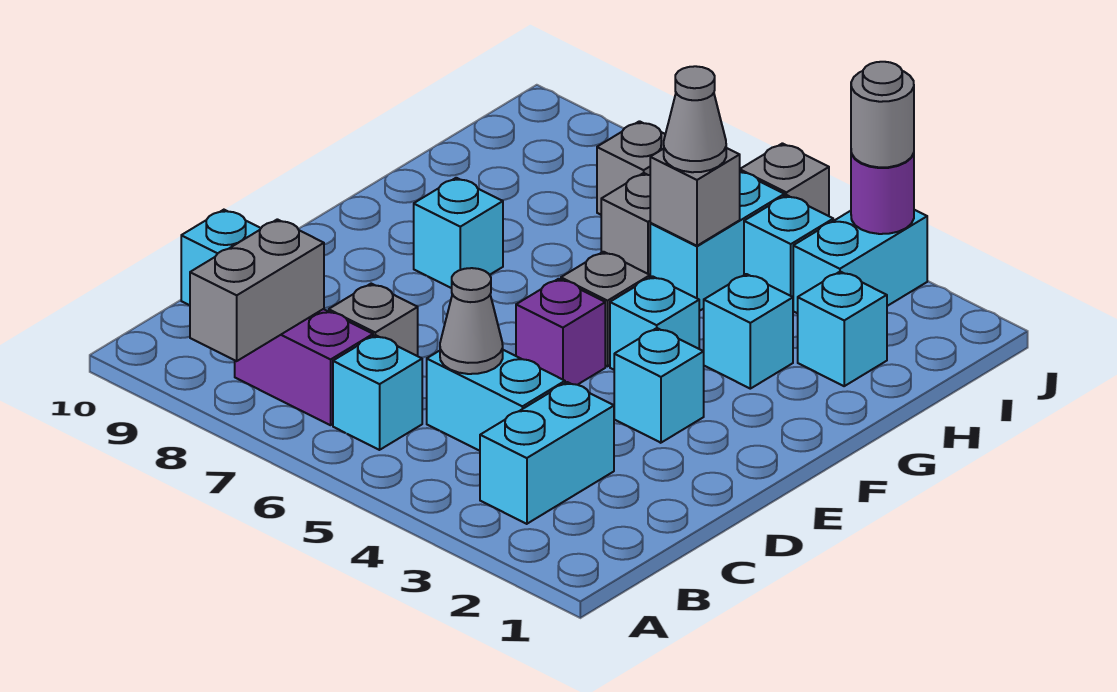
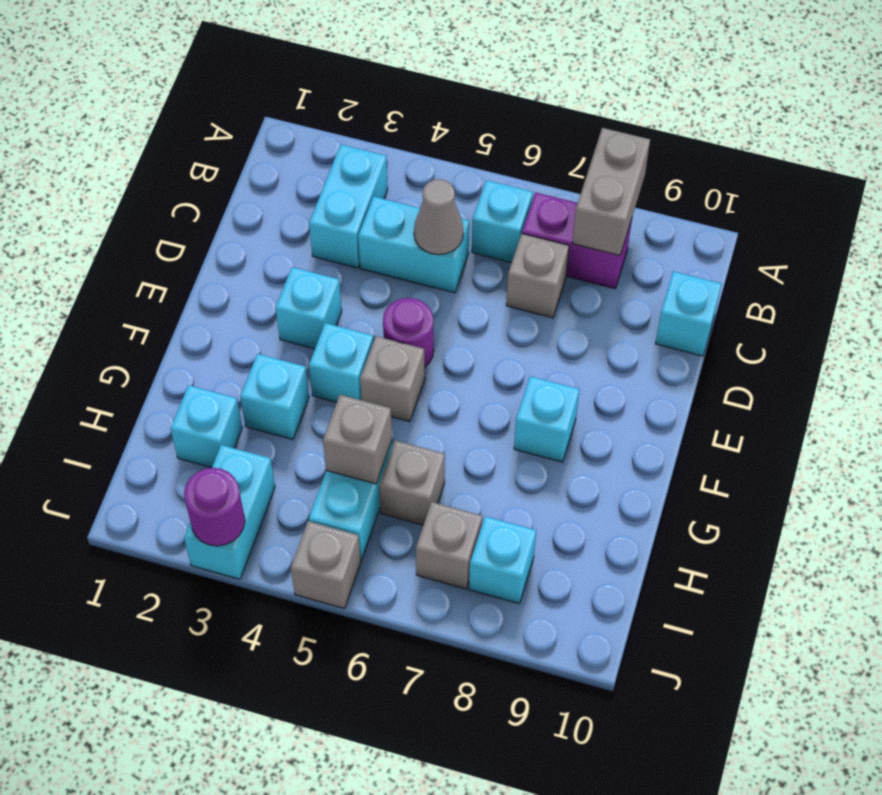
purple brick E5 level 1 -> purple round brick E5 level 1
grey cone H5 level 3 -> none
cyan brick I4 level 1 -> cyan brick I8 level 1
grey round brick J3 level 3 -> none

